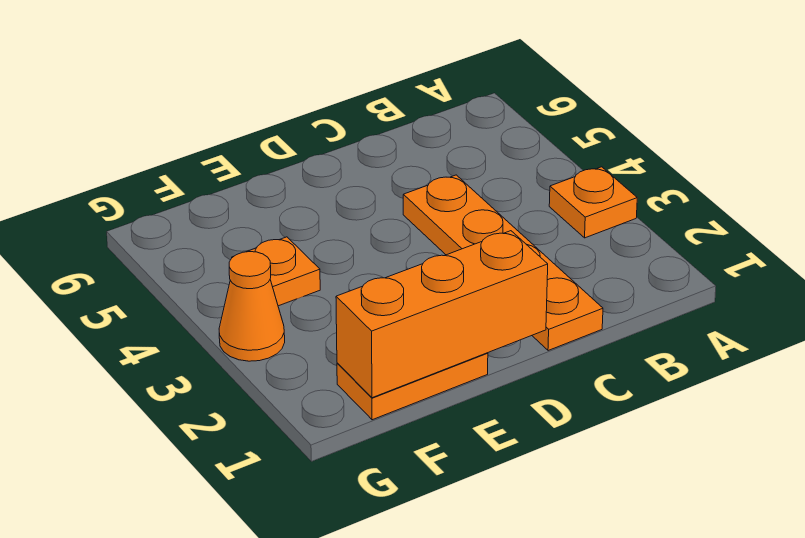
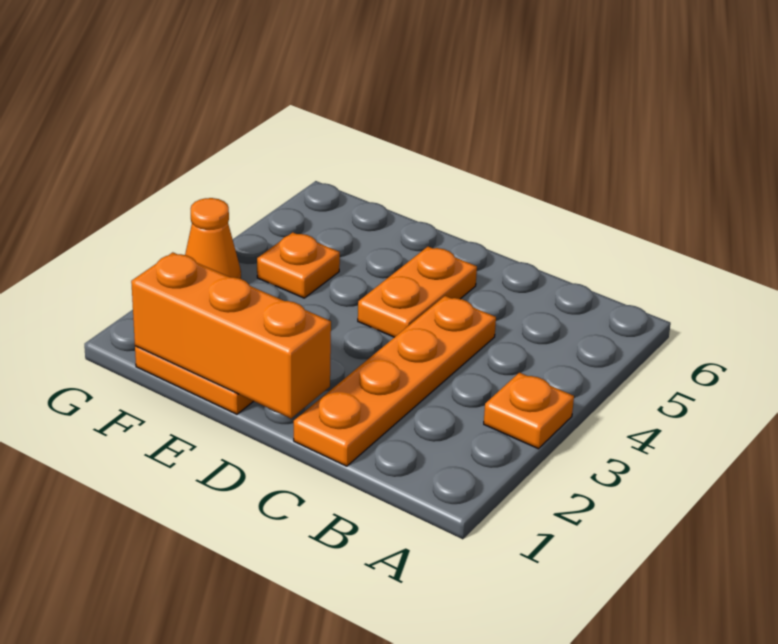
none -> orange plate D4:D5 level 1

